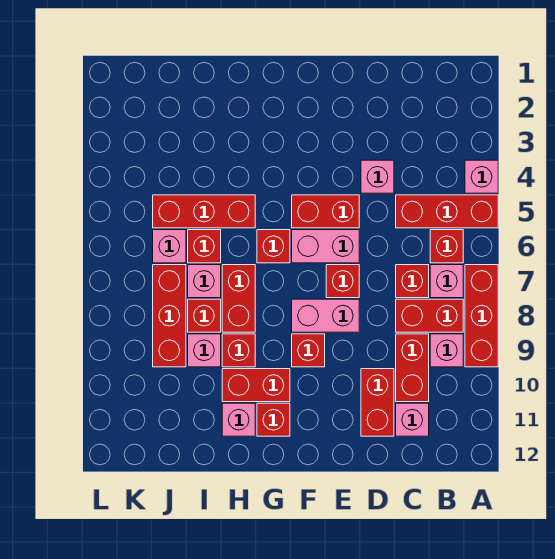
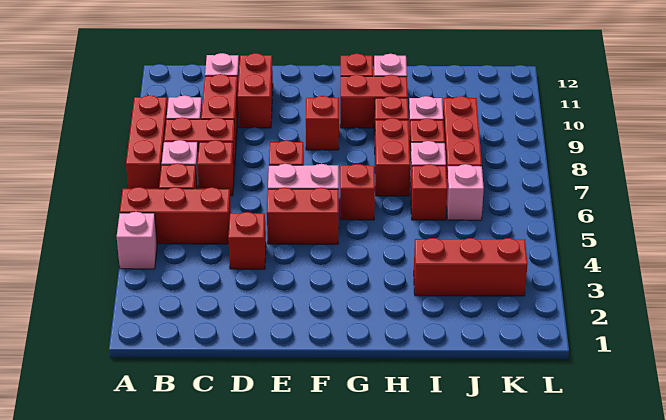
pink brick D4 level 1 -> red brick D4 level 1
pink brick E8:F8 level 1 -> none
red brick H5:J5 level 1 -> red brick I3:K3 level 1

